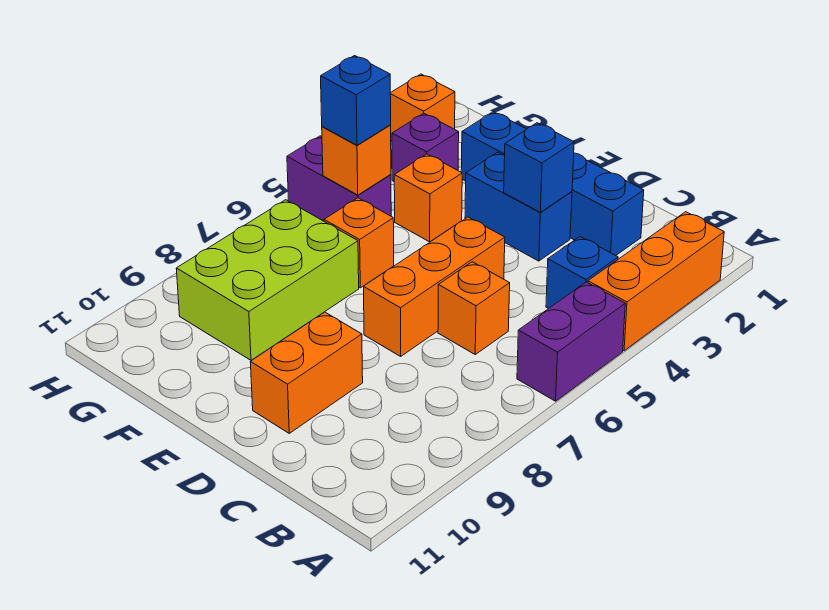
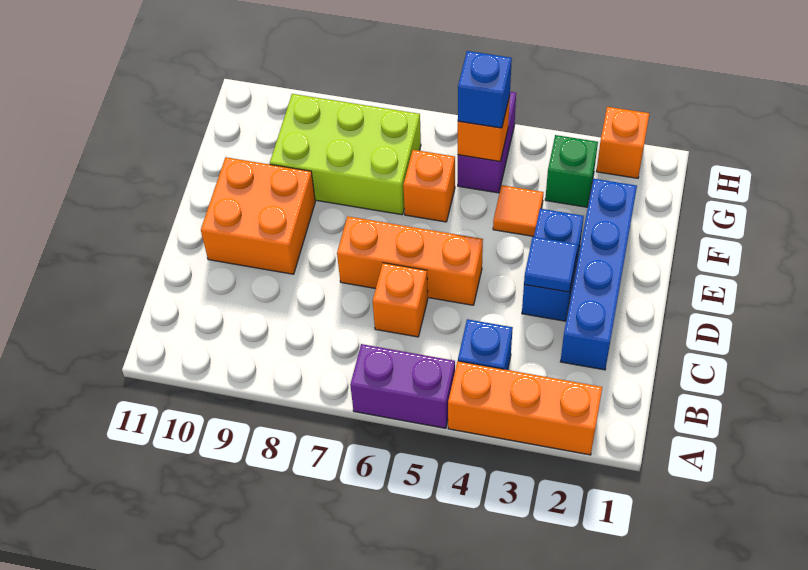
blue brick D3 level 2 -> blue tile D3 level 2
orange brick D9:D10 level 1 -> orange brick D9:E10 level 1
orange brick F4 level 1 -> orange tile F4 level 1
purple brick G3 level 1 -> green brick G3 level 1

